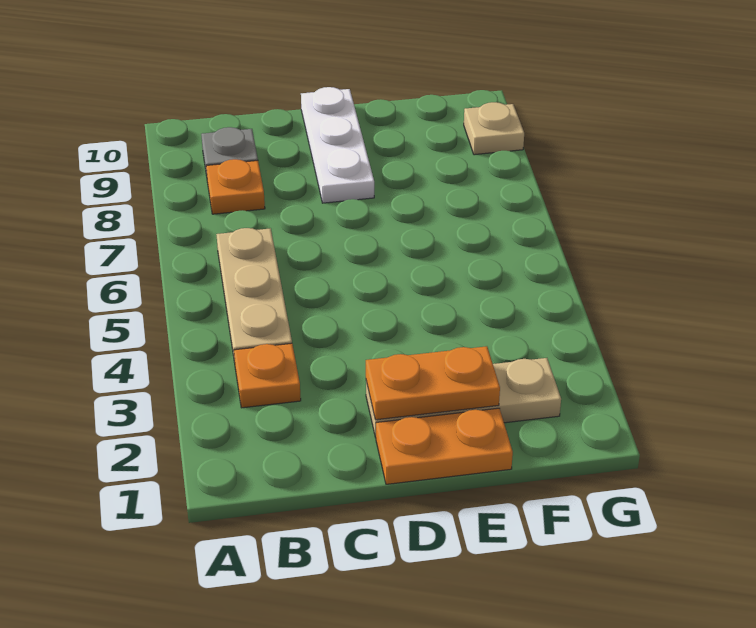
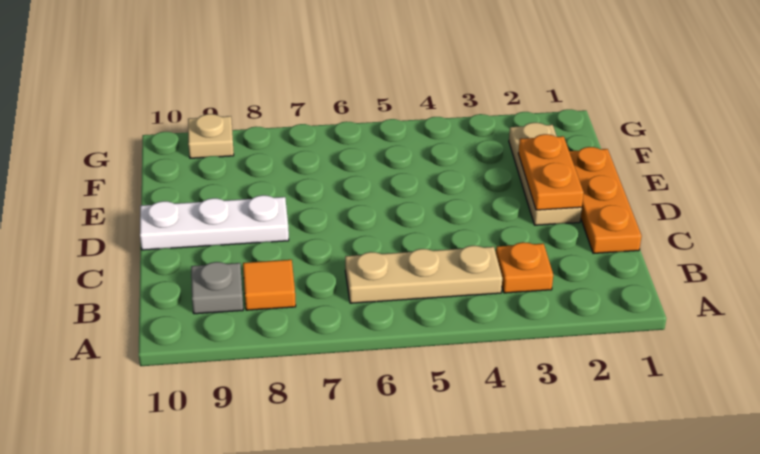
orange plate B8 level 1 -> orange tile B8 level 1
orange plate D1:E1 level 1 -> orange plate C1:E1 level 1

